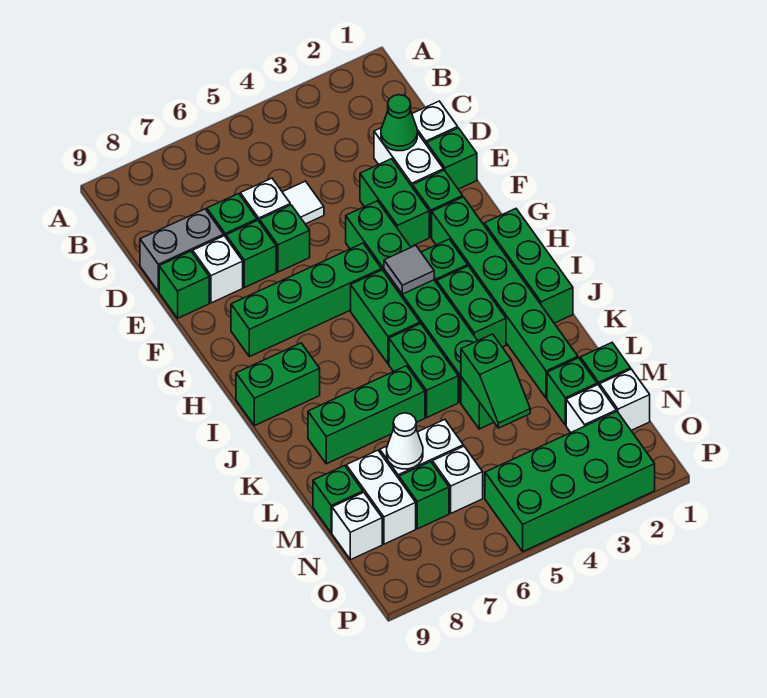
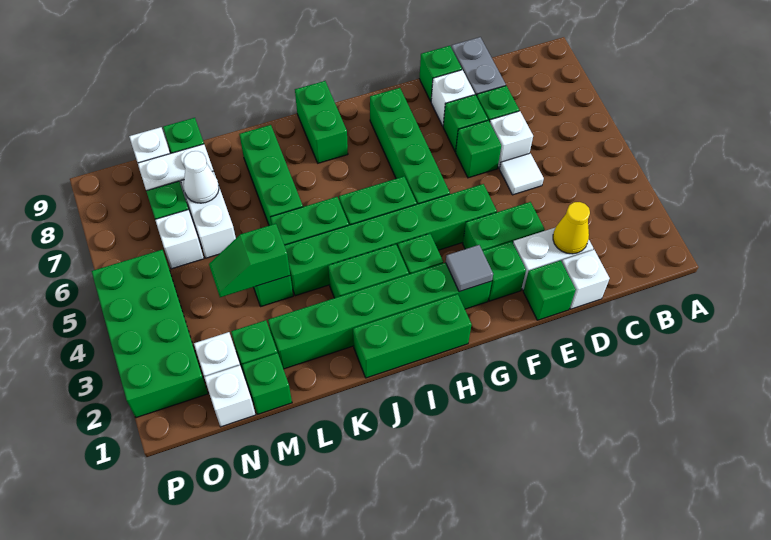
green cone D2 level 2 -> yellow cone D2 level 2
grey tile H4 level 2 -> grey tile G2 level 2

